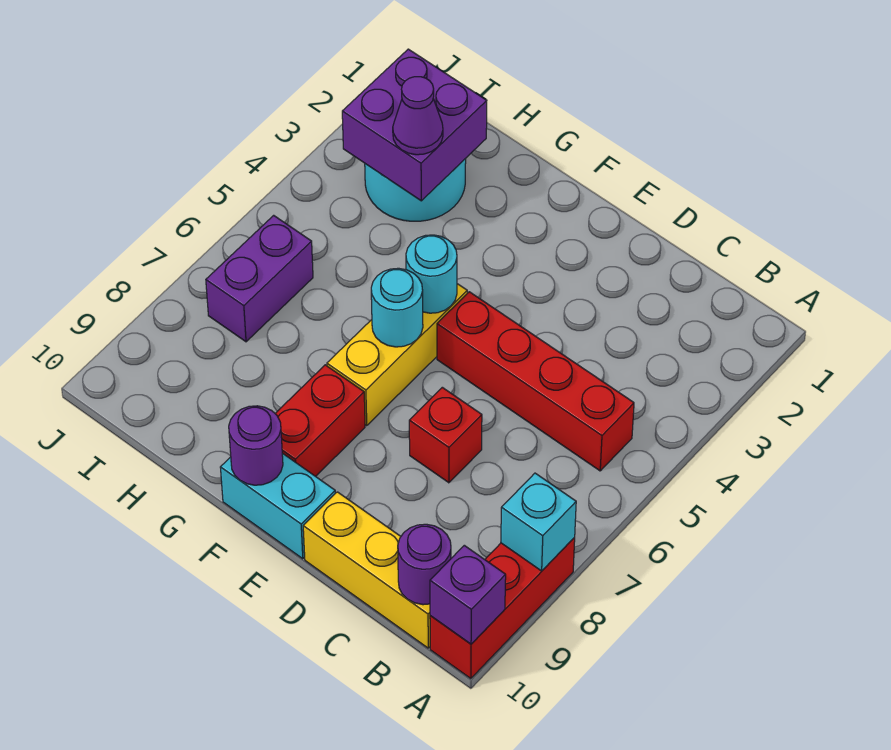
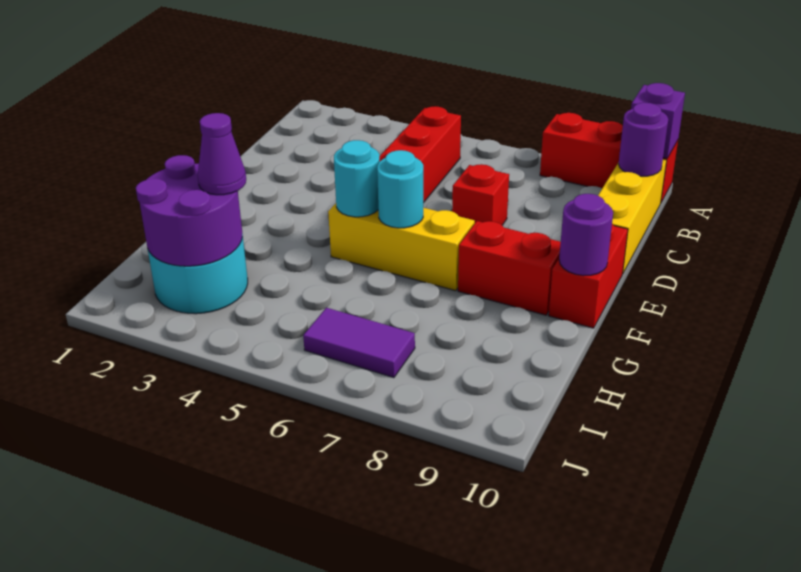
cyan brick A8 level 2 -> none
cyan brick E10:F10 level 1 -> red brick E10:F10 level 1
purple brick H2:I3 level 2 -> purple round brick H2:I3 level 2
purple brick I6:I7 level 1 -> purple tile I6:I7 level 1

